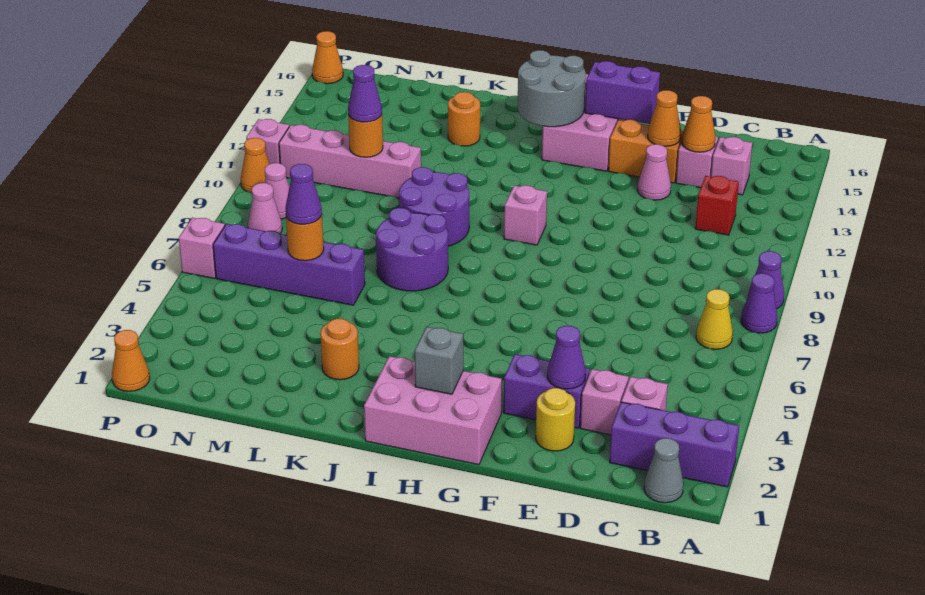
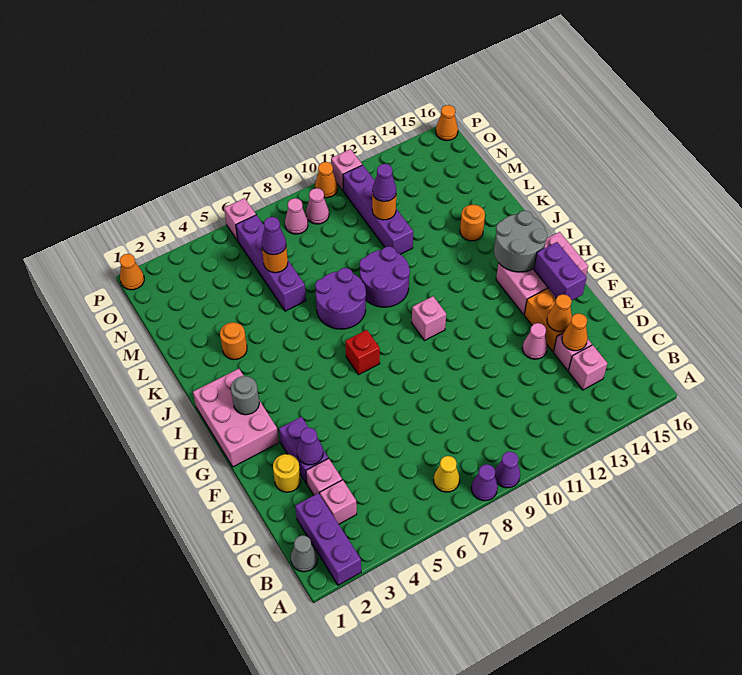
red brick C12 level 1 -> red brick H7 level 1
grey brick H2 level 2 -> grey round brick H2 level 2
pink brick L11:O11 level 1 -> purple brick L11:O11 level 1

